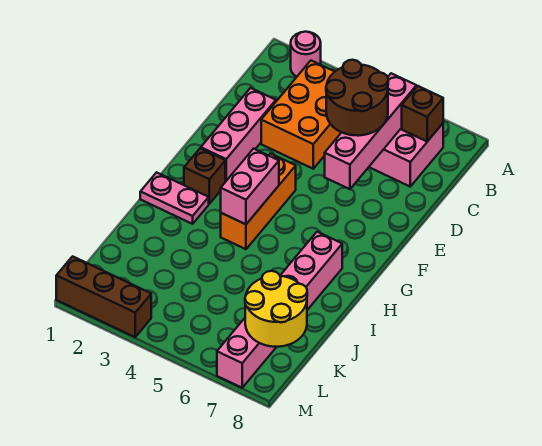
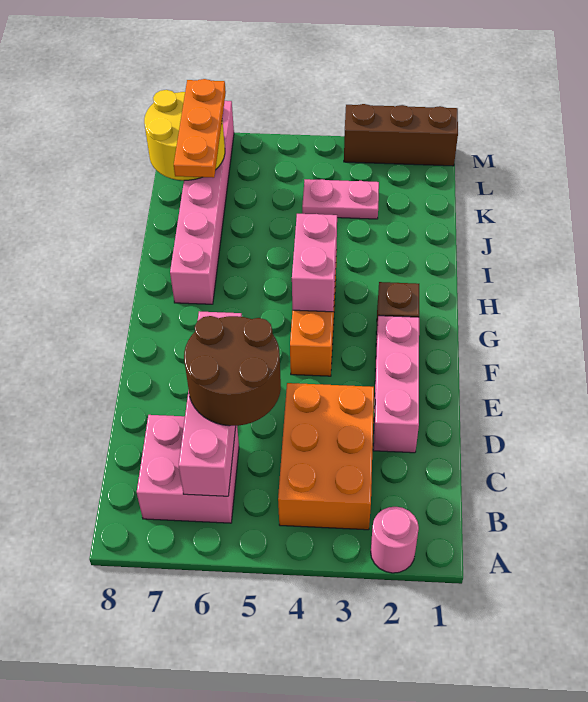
brown brick B7 level 2 -> none
pink plate H1:H2 level 1 -> pink plate K3:K4 level 1
none -> orange plate J7:L7 level 3

